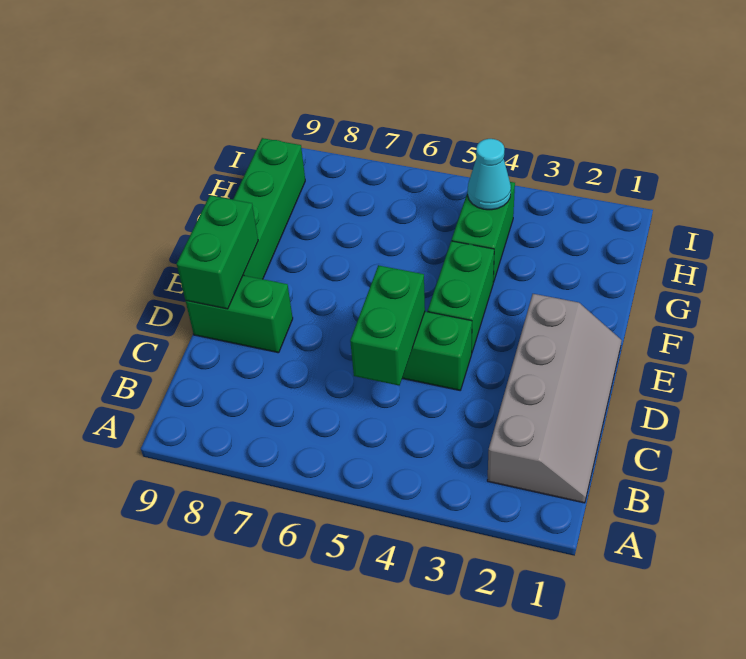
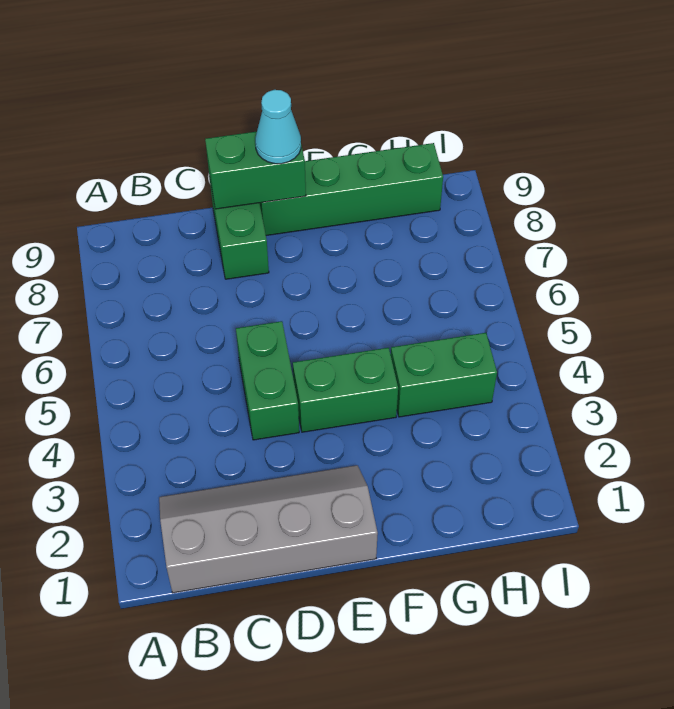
grey slope B1:E2 level 1 top 2 -> grey slope B1:E2 level 1 top 1
green brick C5:D5 level 2 -> none
cyan cone H4 level 2 -> cyan cone E9 level 3

